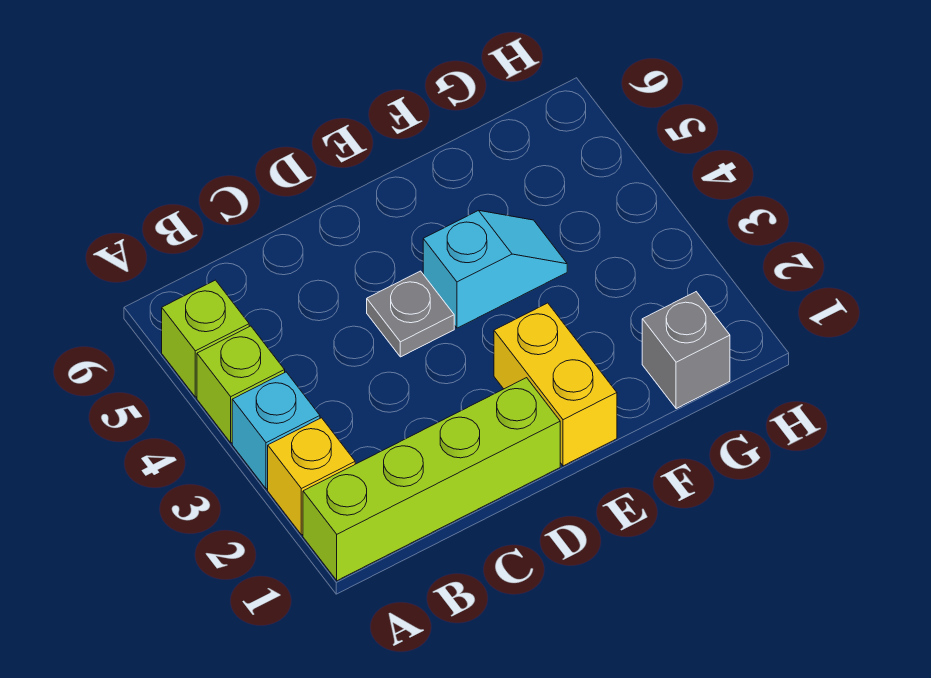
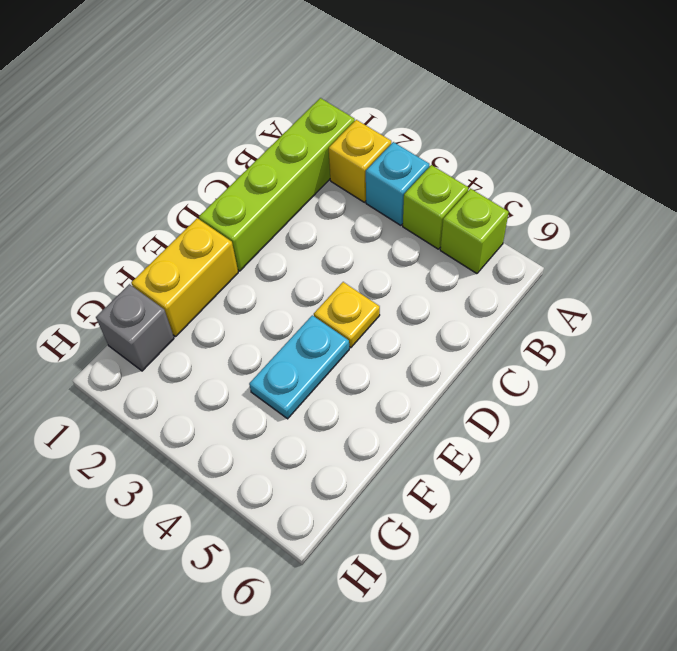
grey plate D4 level 1 -> yellow plate D4 level 1
yellow brick E1:E2 level 1 -> yellow brick E1:F1 level 1
cyan slope E4:F4 level 1 top E -> cyan plate E4:F4 level 1

